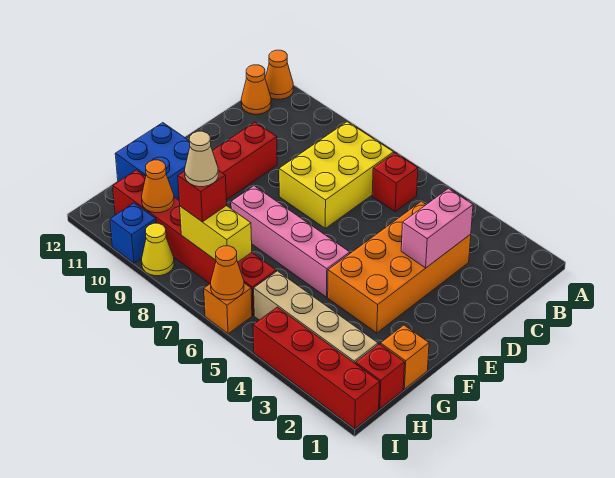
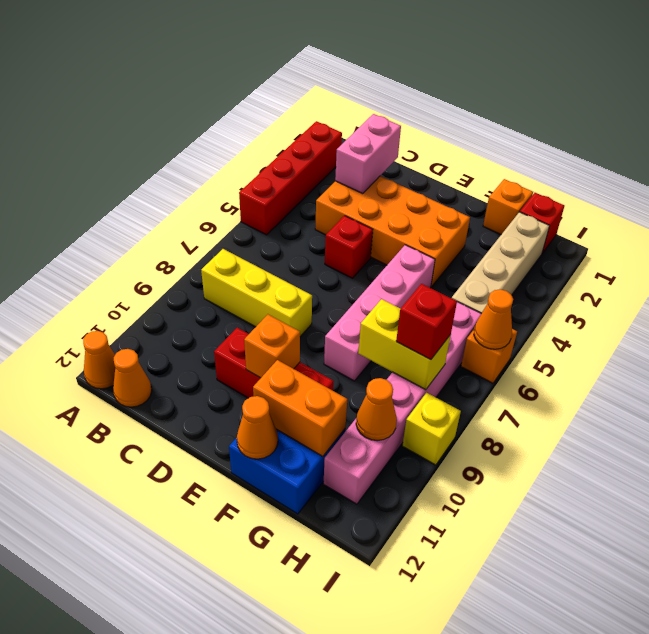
red brick B6 level 1 -> red brick D5 level 1
yellow brick B7:D8 level 1 -> yellow brick B8:D8 level 1
pink brick C3:D3 level 2 -> pink brick C2:C3 level 2
none -> orange brick E10 level 2
none -> orange brick F11:G11 level 2
none -> orange cone F12 level 2
red brick H6:H11 level 1 -> pink brick H6:H11 level 1
yellow brick H7:H8 level 2 -> yellow brick G8:H8 level 2
tan cone H8 level 4 -> none
red brick I1:I4 level 1 -> red brick A2:A5 level 1
yellow cone I9 level 1 -> yellow brick I9 level 1
blue brick I10 level 1 -> none

